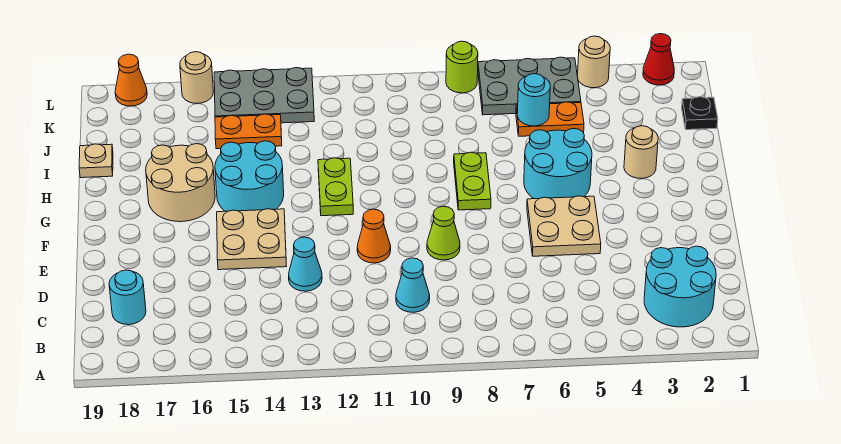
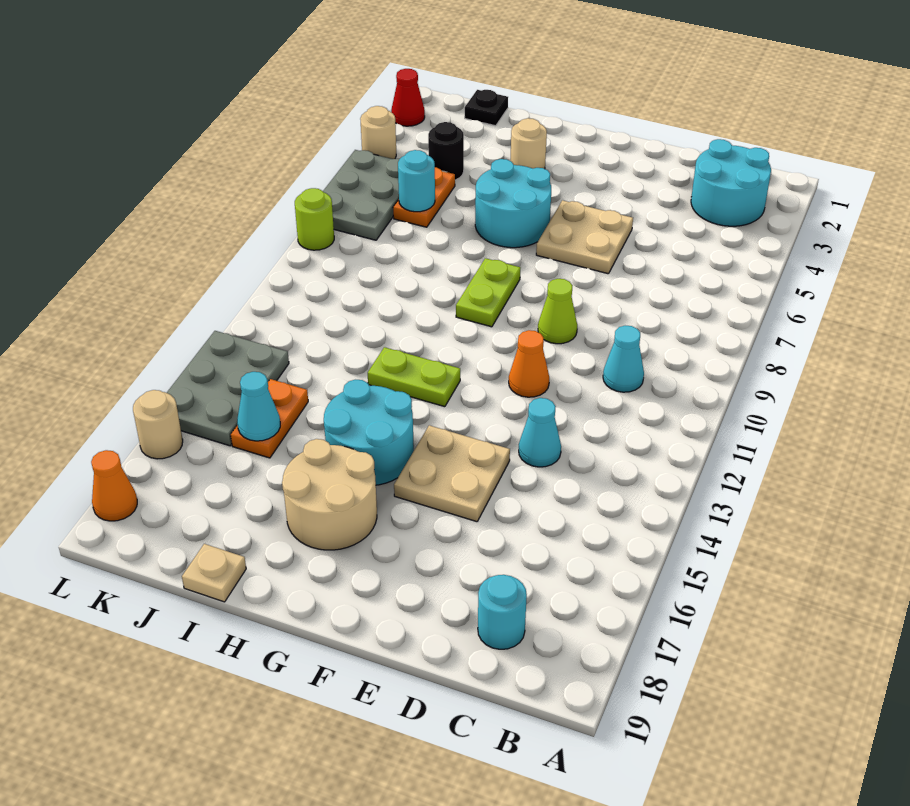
lime plate G8:H8 level 1 -> lime plate G8:G9 level 1
none -> black round brick J4 level 1
none -> cyan cone J15 level 2

